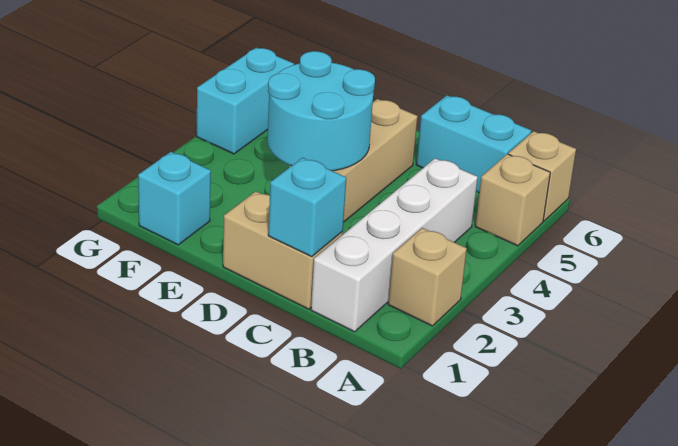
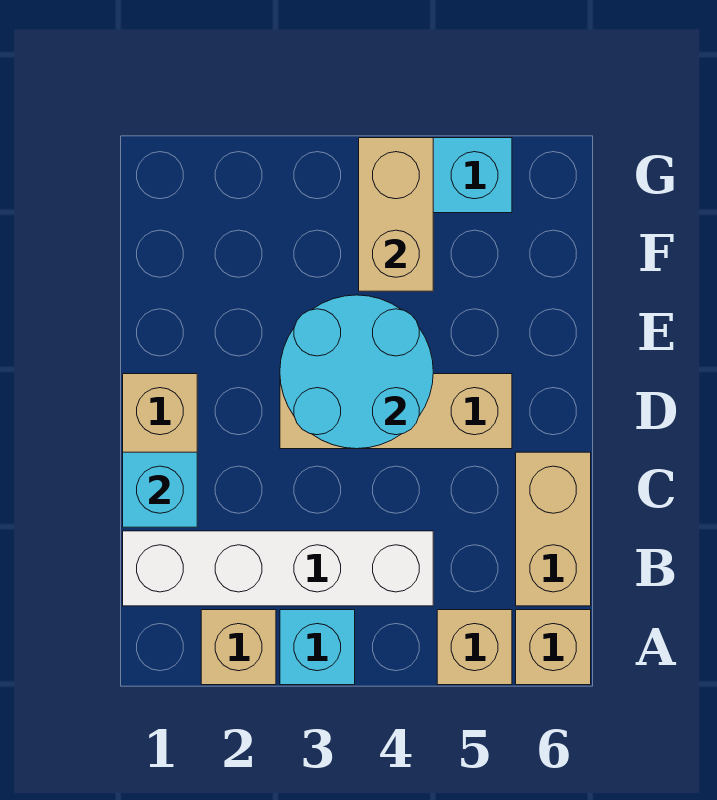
cyan brick B6:C6 level 1 -> tan brick B6:C6 level 1
cyan brick F1 level 1 -> cyan brick A3 level 1
none -> tan brick F4:G4 level 2

